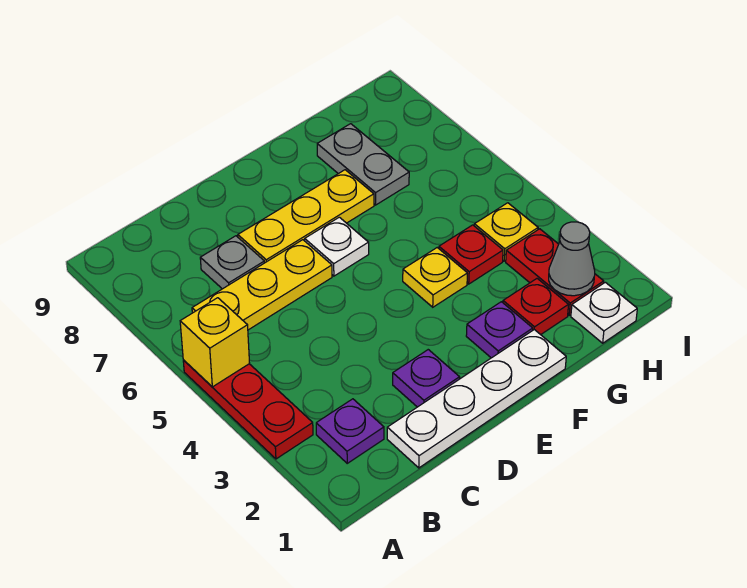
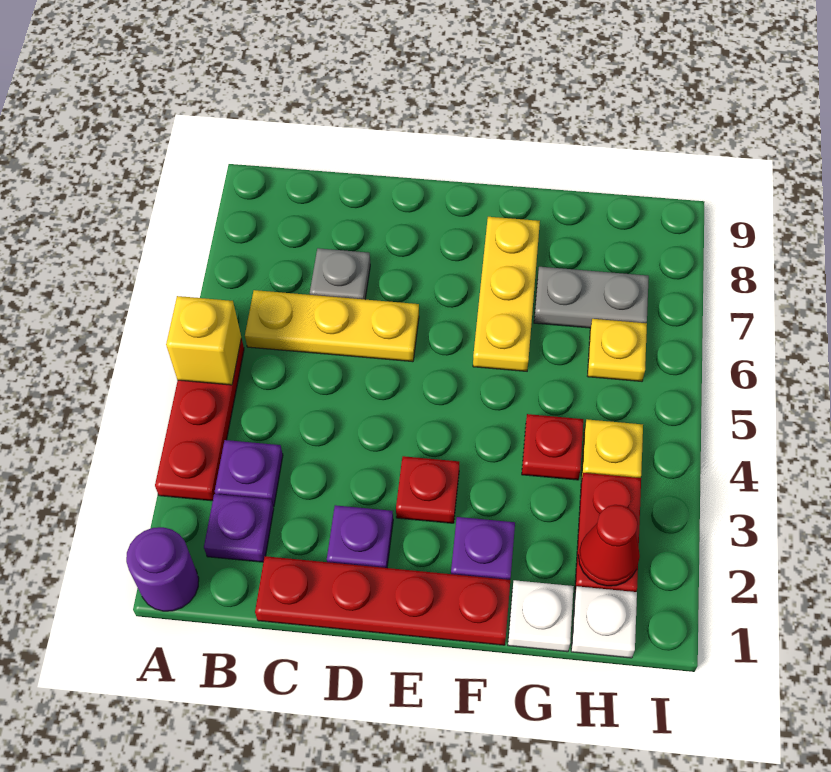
none -> purple round brick A1 level 1
none -> purple plate B3 level 1
white plate C1:F1 level 1 -> red plate C1:F1 level 1
yellow plate D7:F7 level 1 -> yellow plate F6:F8 level 1
white plate E6 level 1 -> white plate G1 level 1
yellow plate F4 level 1 -> yellow plate H6 level 1
red plate G2 level 1 -> red plate E3 level 1
grey plate G7:G8 level 1 -> grey plate G7:H7 level 1
grey cone H2 level 2 -> red cone H2 level 2

